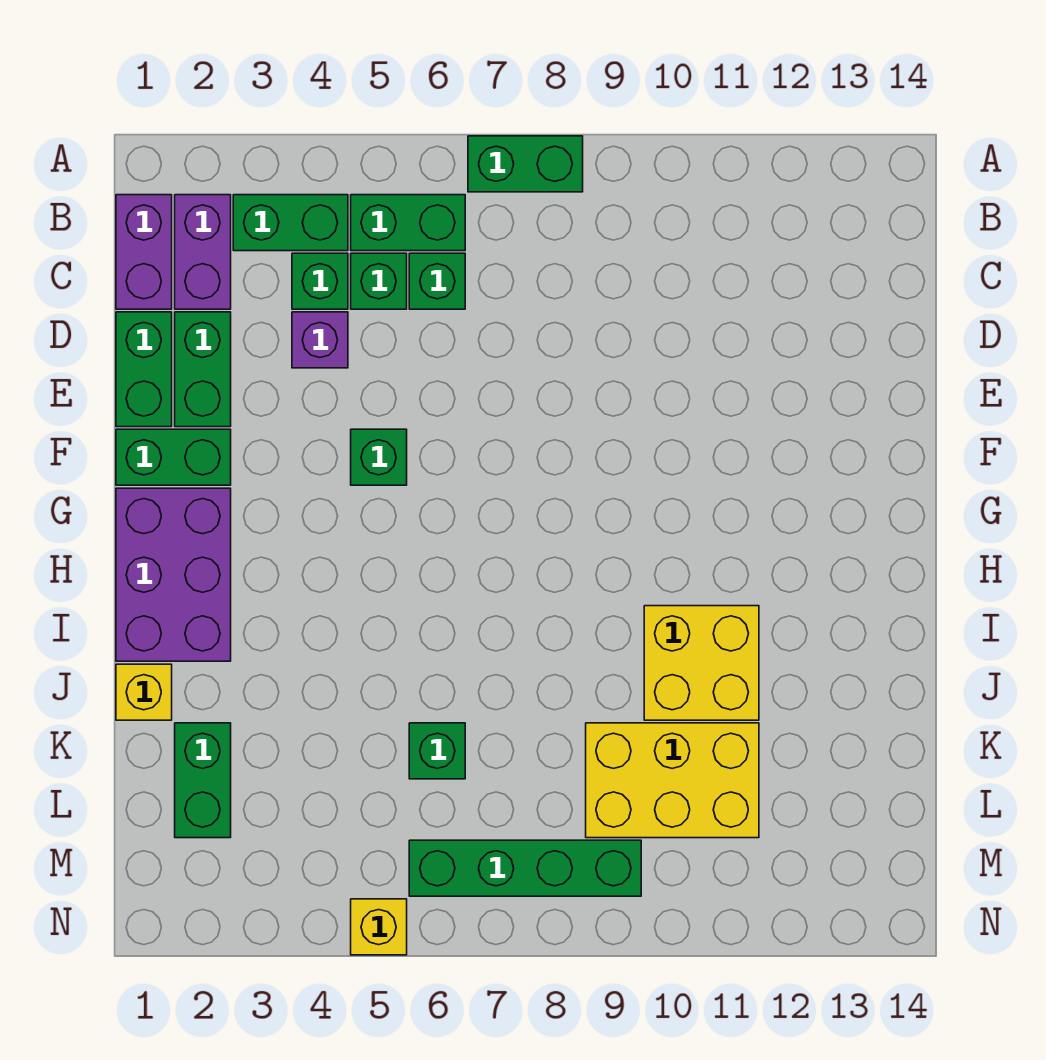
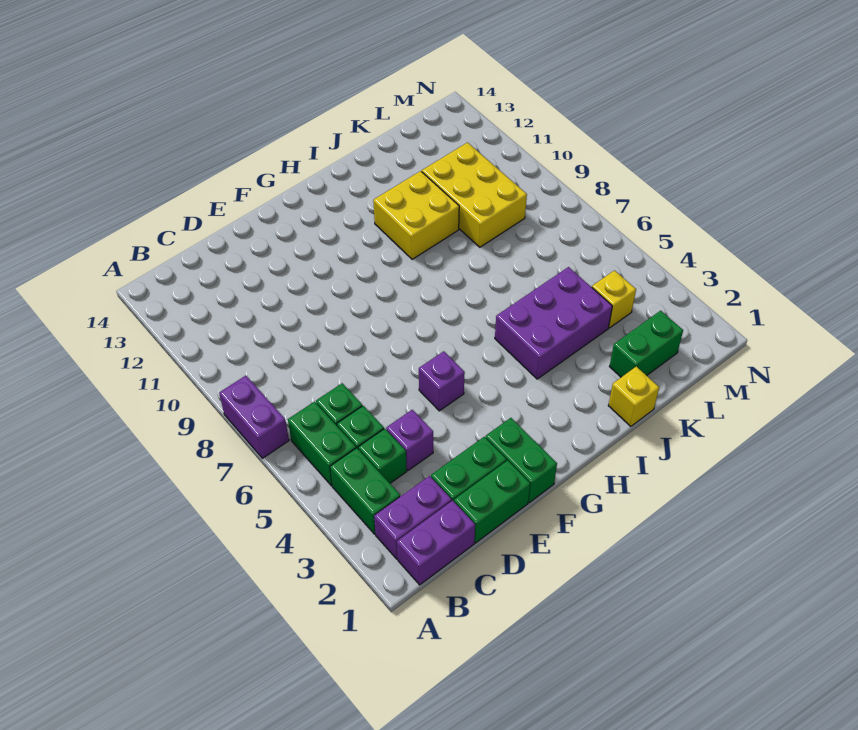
green brick A7:A8 level 1 -> purple brick A7:A8 level 1
green brick F5 level 1 -> purple brick F5 level 1
purple brick G1:I2 level 1 -> purple brick I4:K5 level 1
green brick K6 level 1 -> none
green brick M6:M9 level 1 -> none
yellow brick N5 level 1 -> yellow brick L4 level 1

